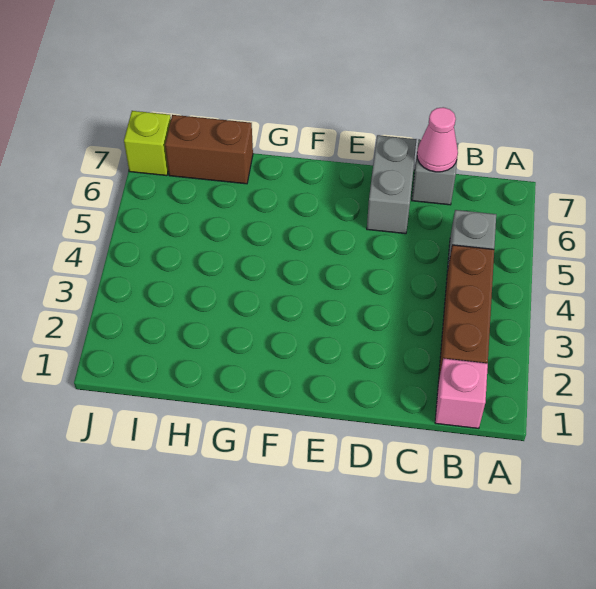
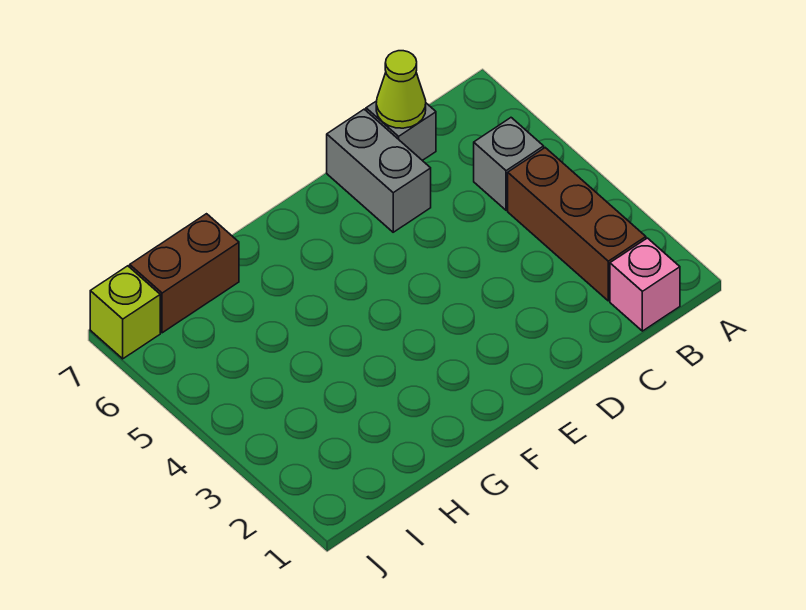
pink cone C7 level 2 -> lime cone C7 level 2

